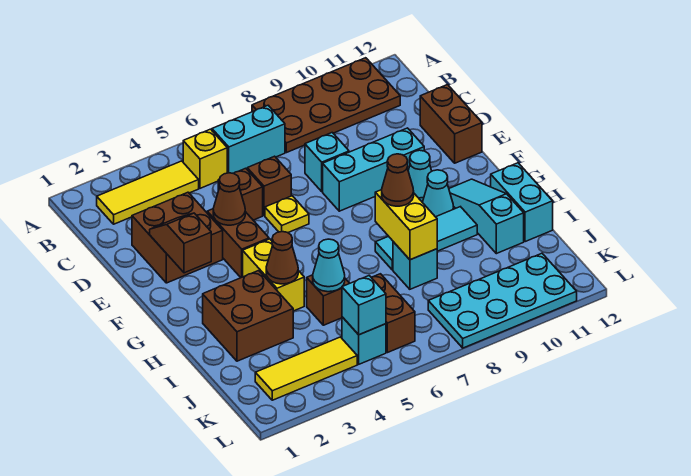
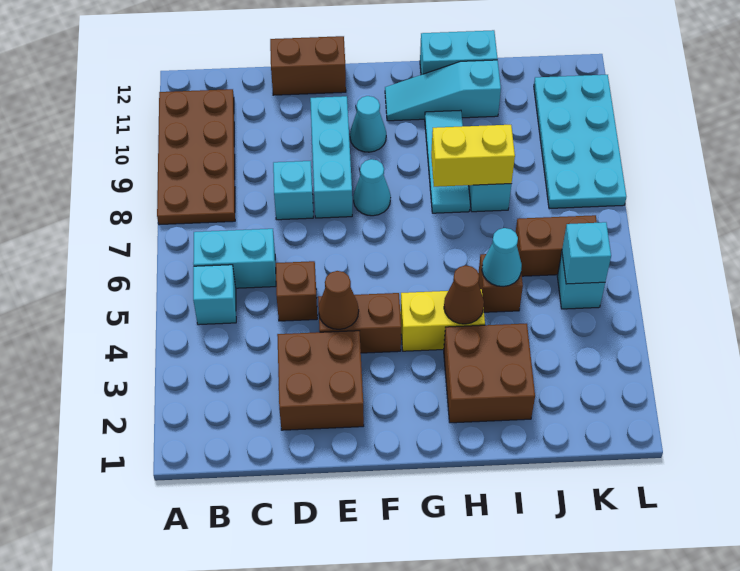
yellow tile B2:B4 level 1 -> none
yellow brick B5 level 1 -> cyan brick B5 level 1
cyan brick B6:B7 level 1 -> cyan brick B6:C6 level 1
brown brick D6 level 1 -> none
brown slope E2:F2 level 2 top F -> none
yellow plate E6 level 1 -> none
cyan cone G10 level 1 -> cyan cone F8 level 1
brown cone H8 level 3 -> none
yellow tile K2:K4 level 1 -> none

